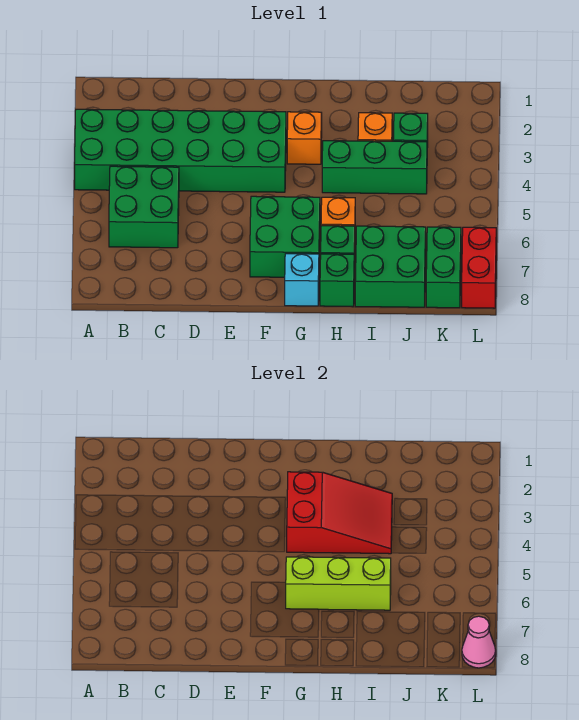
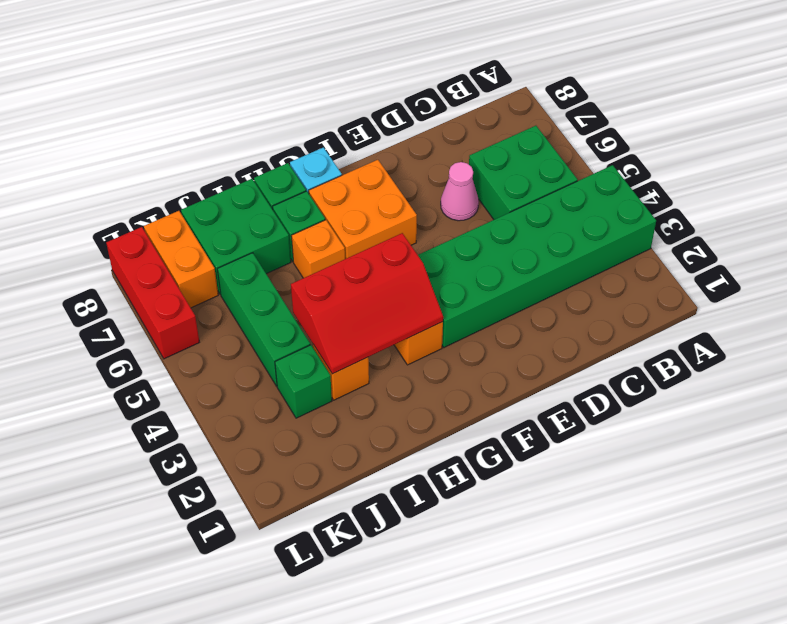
green brick F6:G7 level 1 -> orange brick F6:G7 level 1
red slope G3:I4 level 2 top G -> red slope G3:I4 level 2 top 4
lime brick G6:I6 level 2 -> none
green brick H4:J4 level 1 -> green brick J4:J6 level 1
green brick K7:K8 level 1 -> orange brick K7:K8 level 1
red brick L7:L8 level 1 -> red brick L6:L8 level 1
pink cone L8 level 2 -> pink cone D6 level 1

